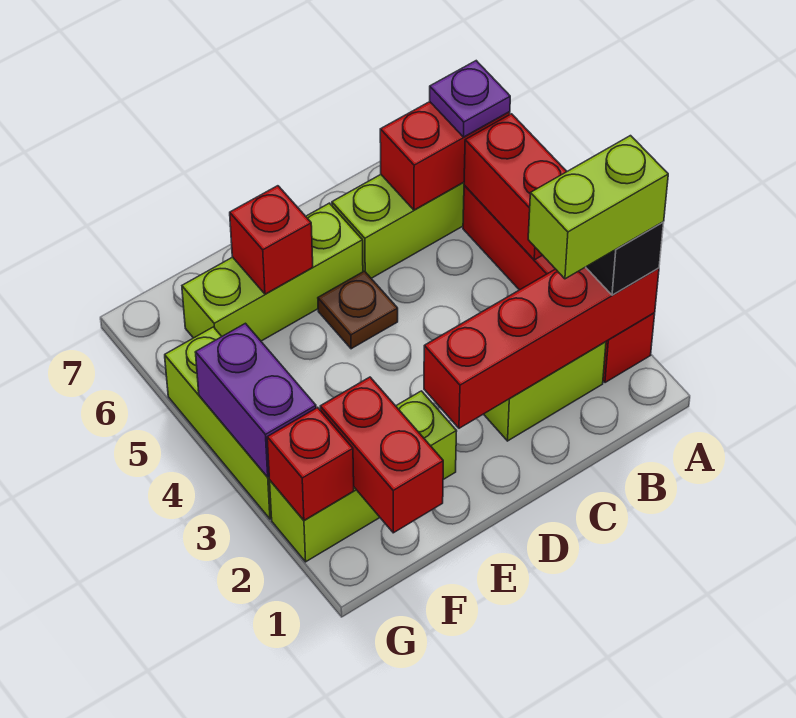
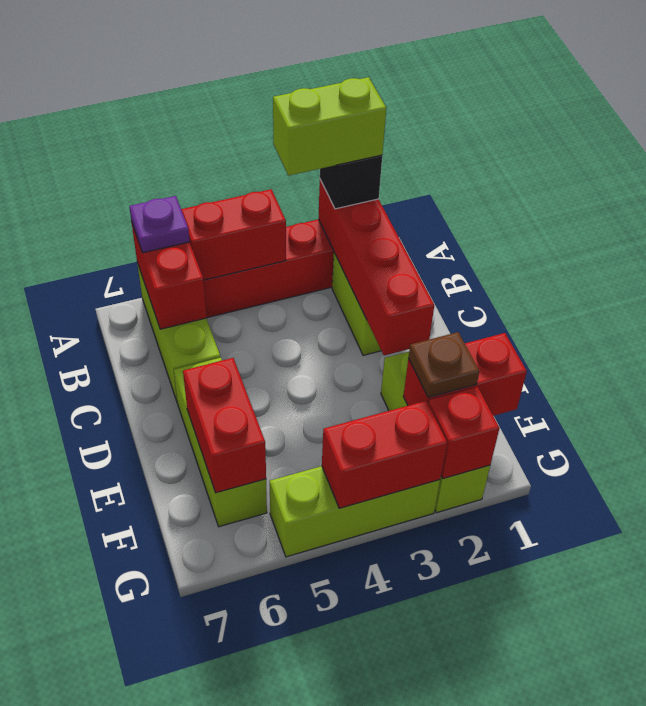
lime brick A2:B2 level 4 -> lime brick A2:A3 level 4
brown plate D5 level 1 -> brown plate F2 level 3
red brick E6 level 2 -> red brick E6:F6 level 2
purple brick G3:G4 level 2 -> red brick G3:G4 level 2

